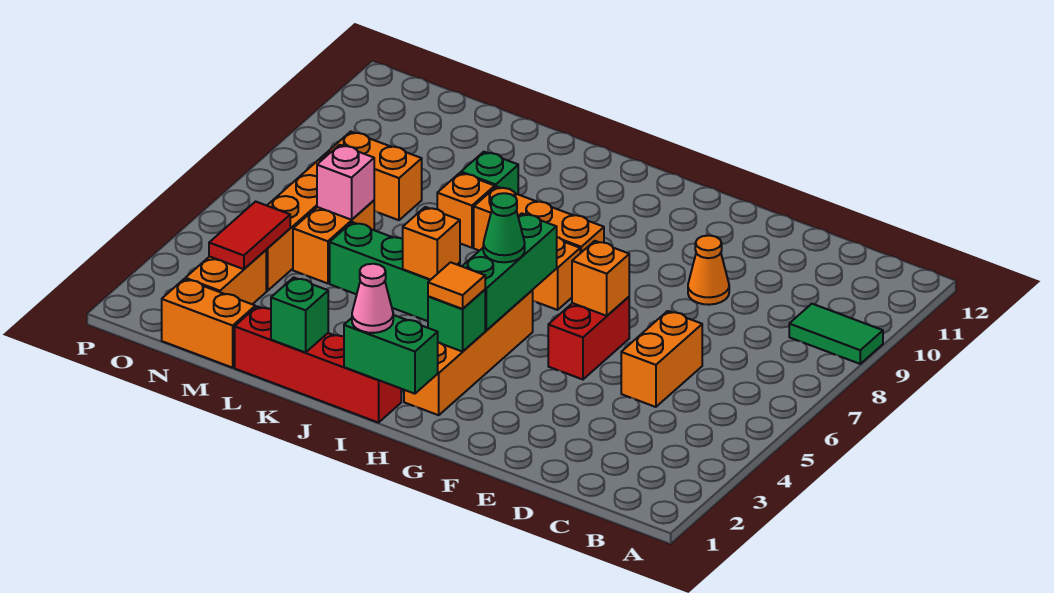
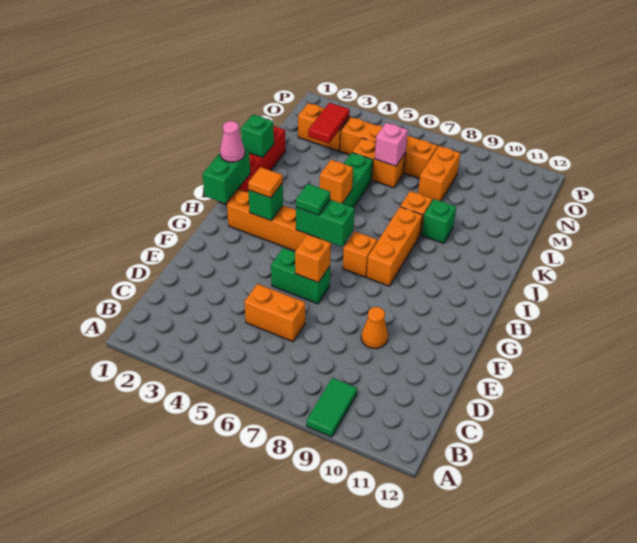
red brick F5:F6 level 1 -> green brick F5:F6 level 1
green brick H4:H6 level 2 -> green brick H5:H6 level 2
green cone H5 level 3 -> green tile H5 level 3
orange brick M1:N1 level 1 -> none
red tile N3:N4 level 2 -> red tile M3:N3 level 2

